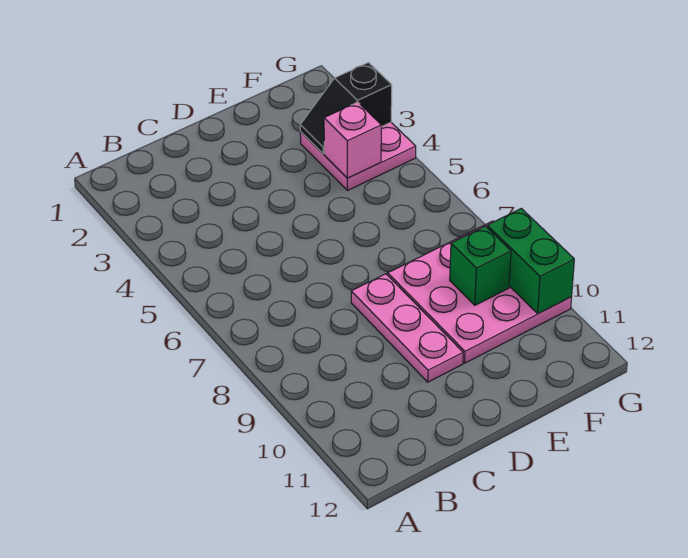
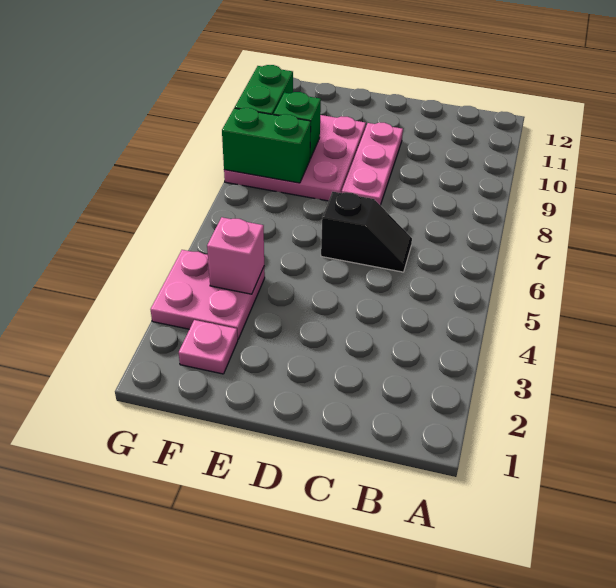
none -> pink plate F2 level 1
black slope F3:G3 level 2 top G -> black slope C6:D6 level 1 top D
none -> green brick F8:G8 level 2

